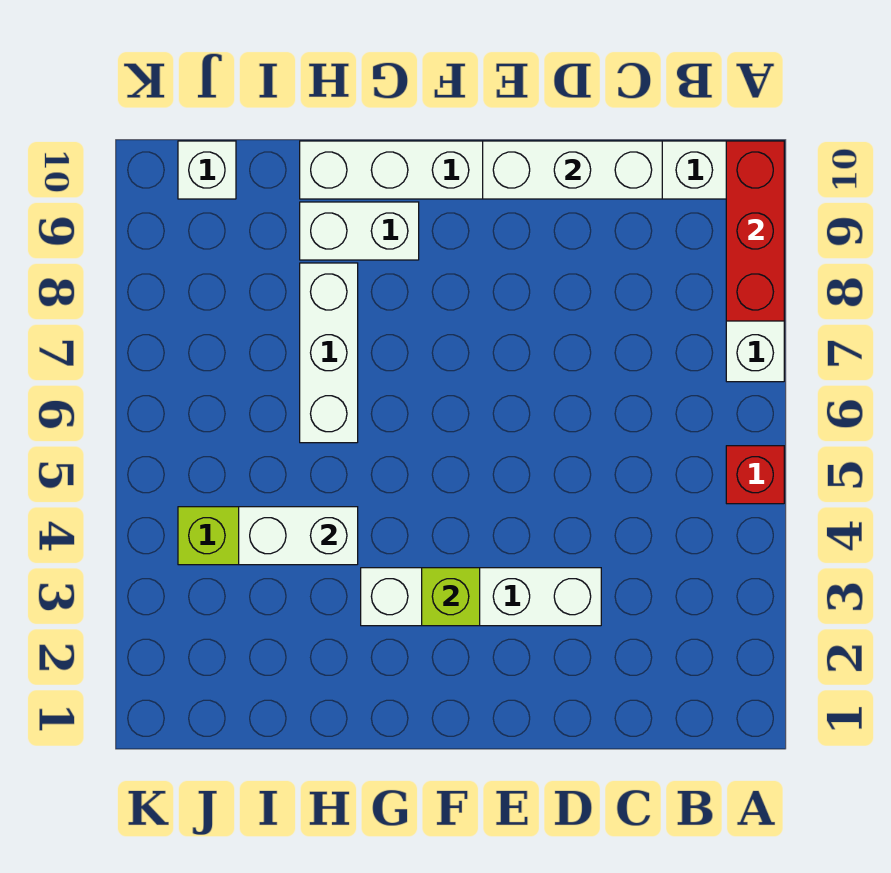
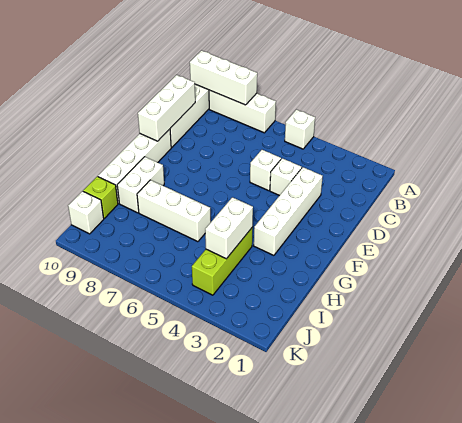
red brick A5 level 1 -> white brick A5 level 1
red brick A8:A10 level 2 -> white brick A8:A10 level 2
none -> white brick D4 level 1
none -> white brick D5 level 1
lime brick F3 level 2 -> lime brick I10 level 1

